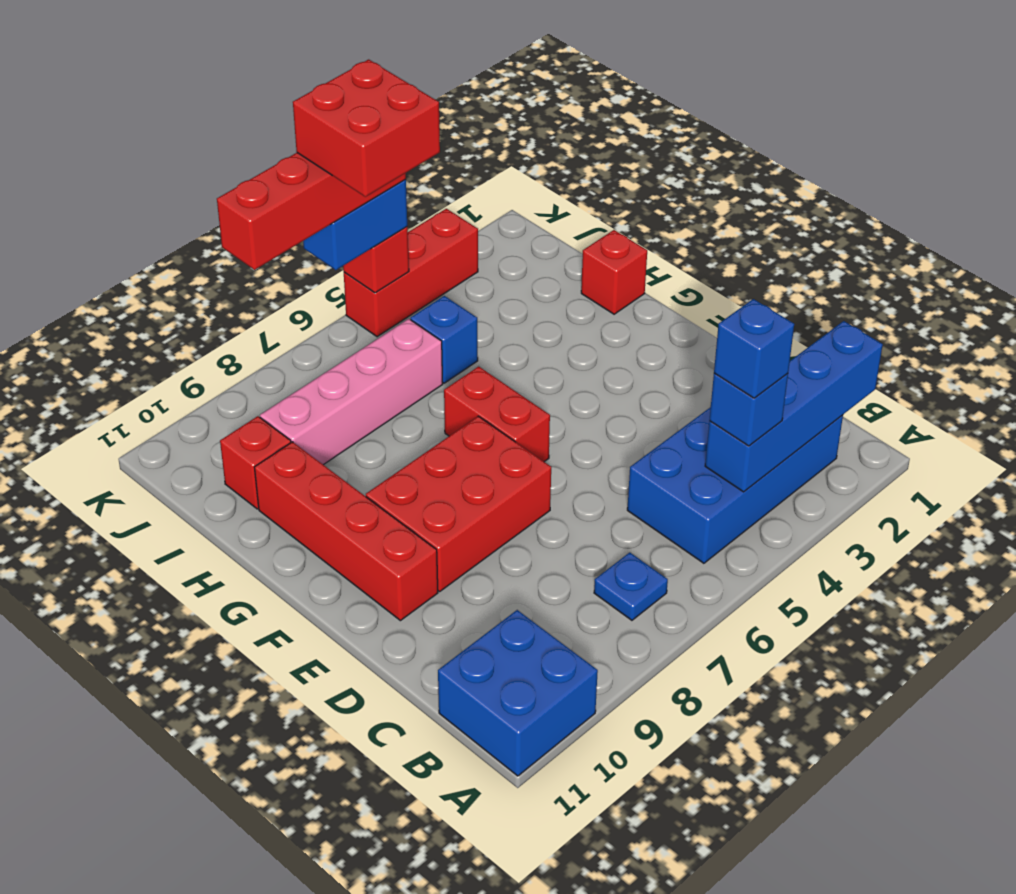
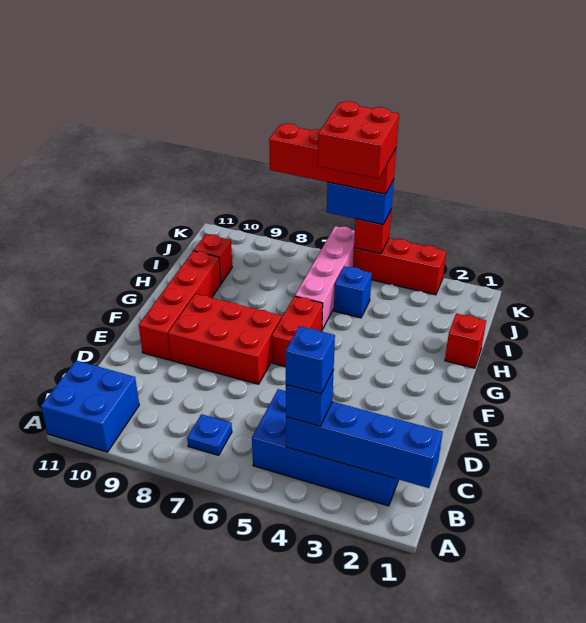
pink brick I6:I9 level 1 -> pink brick H6:K6 level 1

